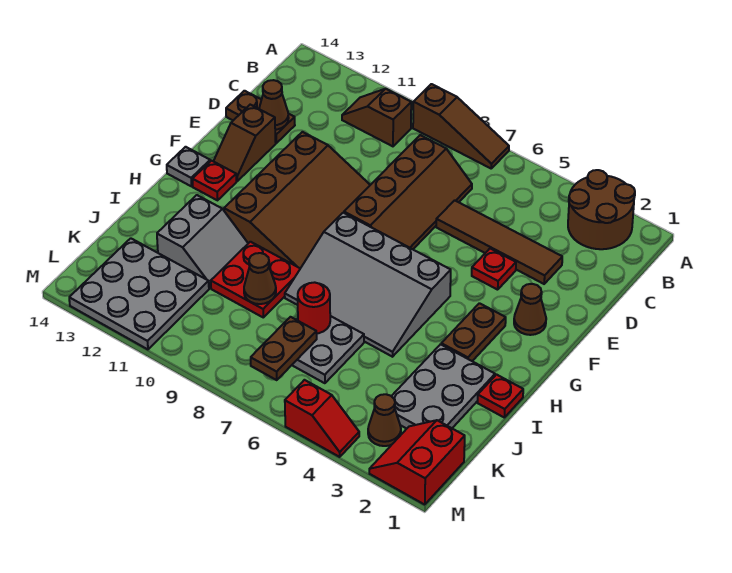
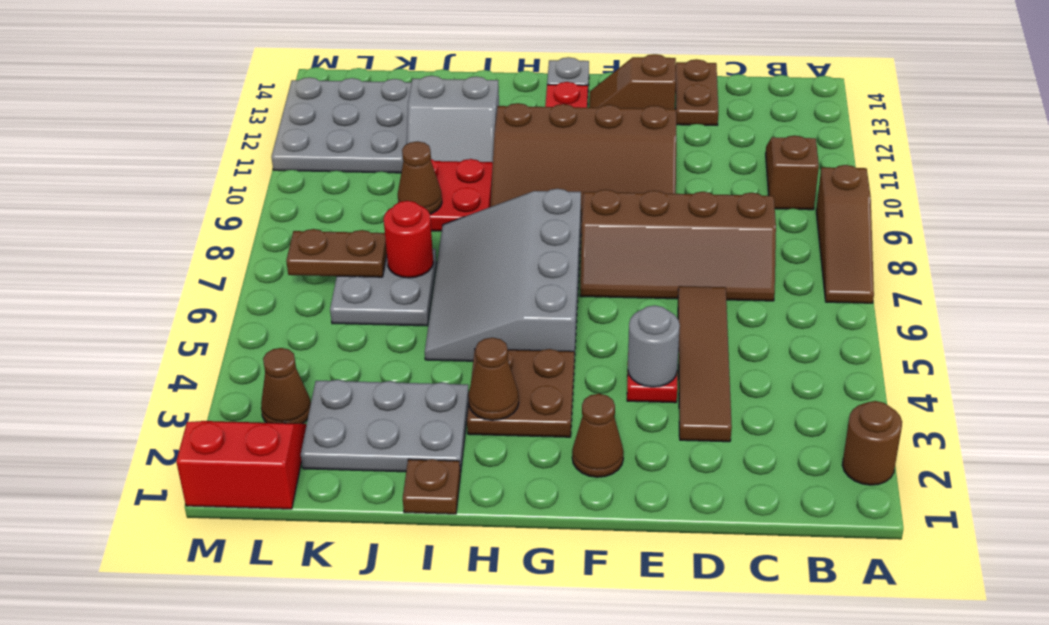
brown round brick A2:B3 level 1 -> brown round brick A2 level 1
brown cone D13 level 2 -> brown cone H3 level 2
none -> grey round brick E4 level 2
brown plate G3:H3 level 1 -> brown plate G3:H4 level 1
red plate I1 level 1 -> brown plate I1 level 1
red slope M4:M5 level 1 top 5 -> none

